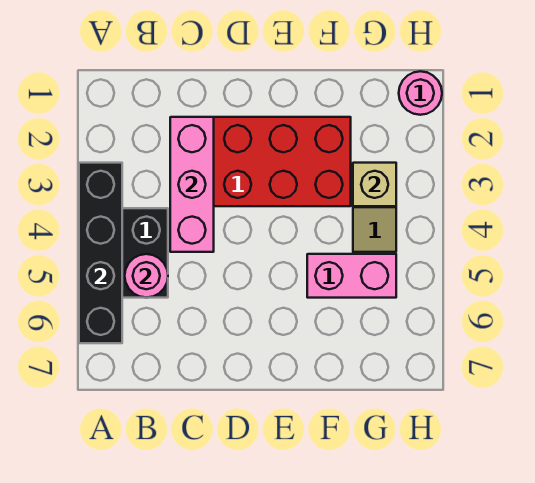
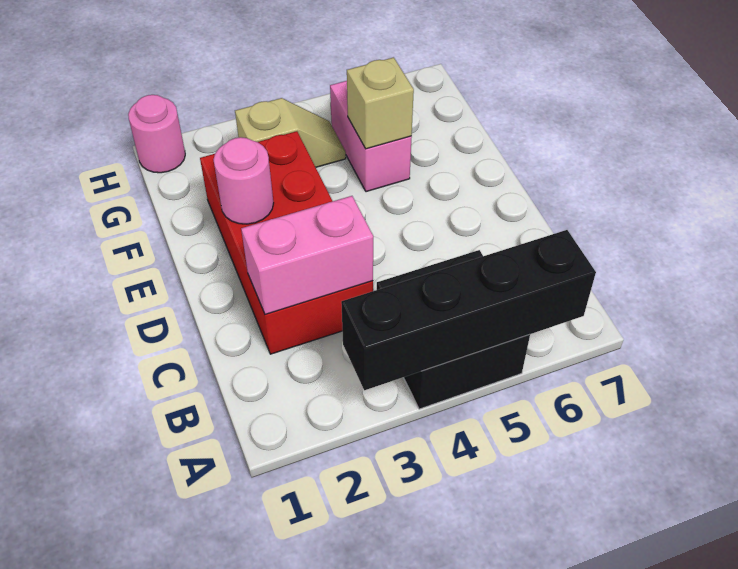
pink round brick B5 level 2 -> pink round brick E2 level 2
pink brick C2:C4 level 2 -> pink brick C2:C3 level 2
tan brick G3 level 2 -> tan brick F5 level 2

